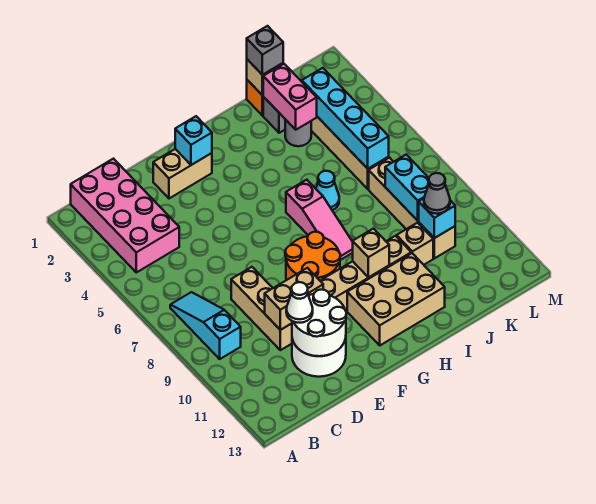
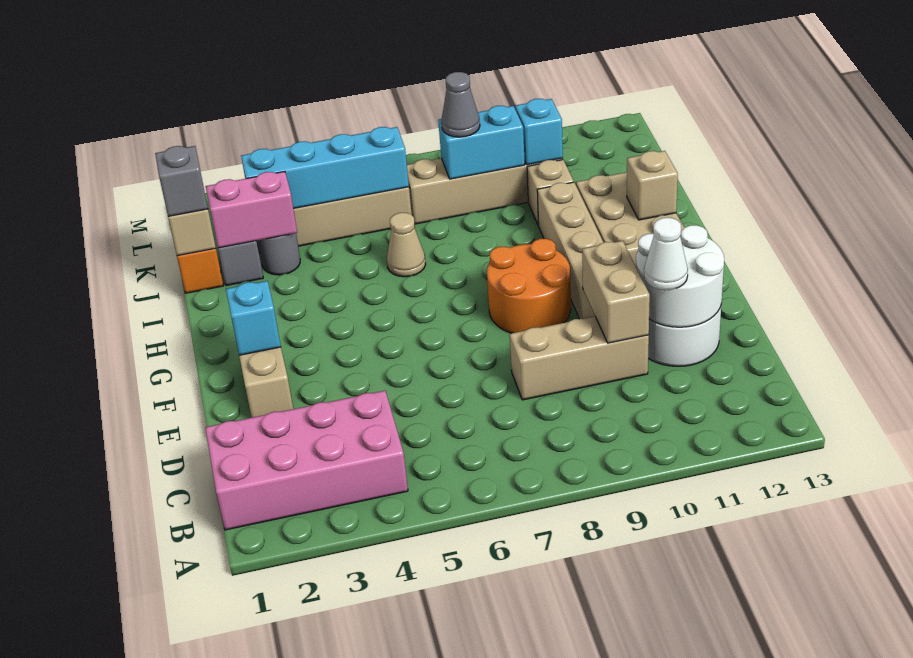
cyan slope B7:B9 level 1 top 9 -> none
pink slope H6:H8 level 1 top 6 -> none
tan brick H10 level 2 -> tan brick H12 level 2
cyan cone I6 level 1 -> tan cone I6 level 1
grey cone K10 level 3 -> grey cone K8 level 3

